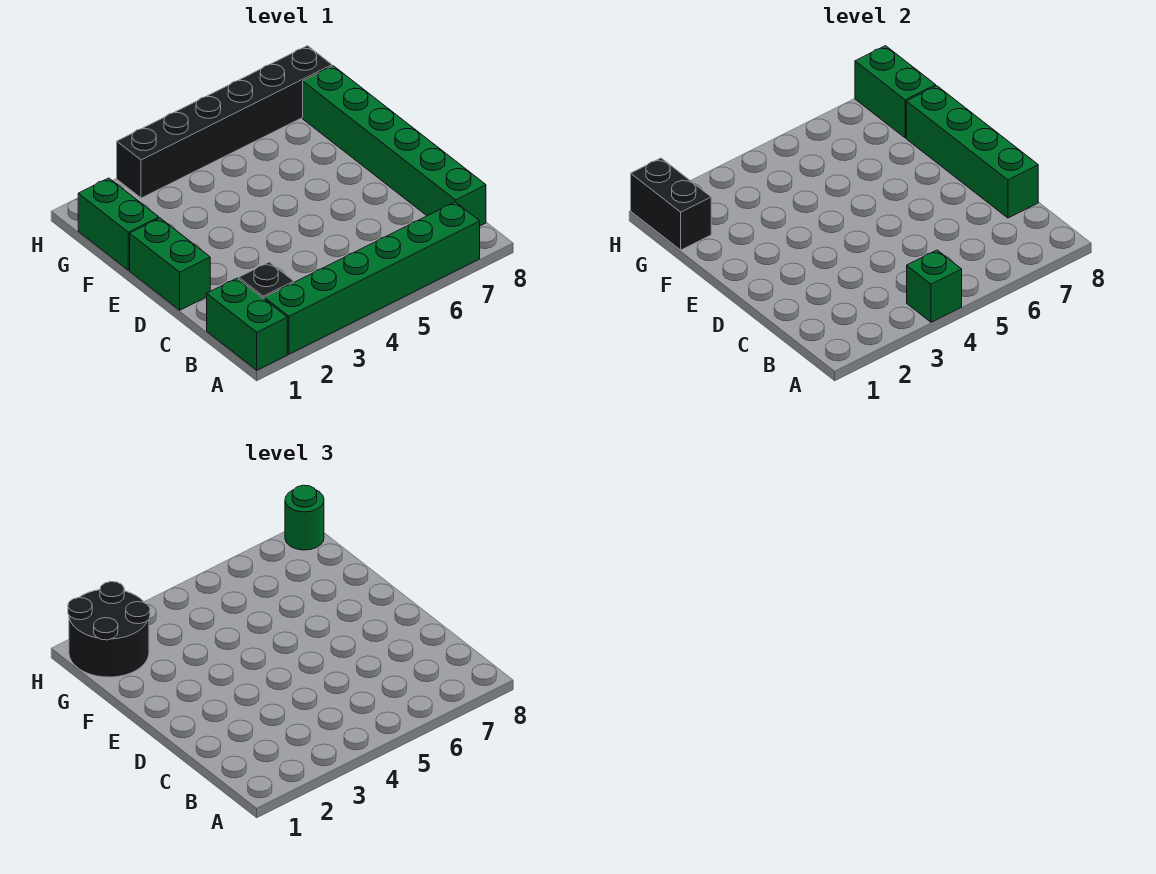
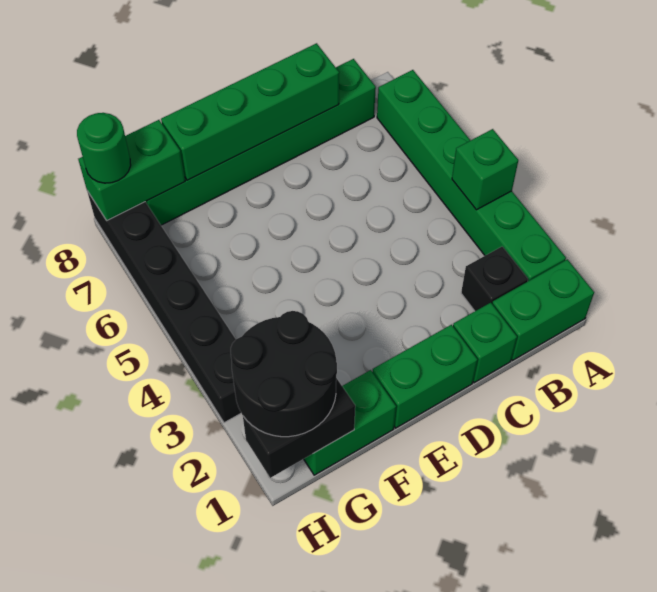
none -> green brick C1 level 1

